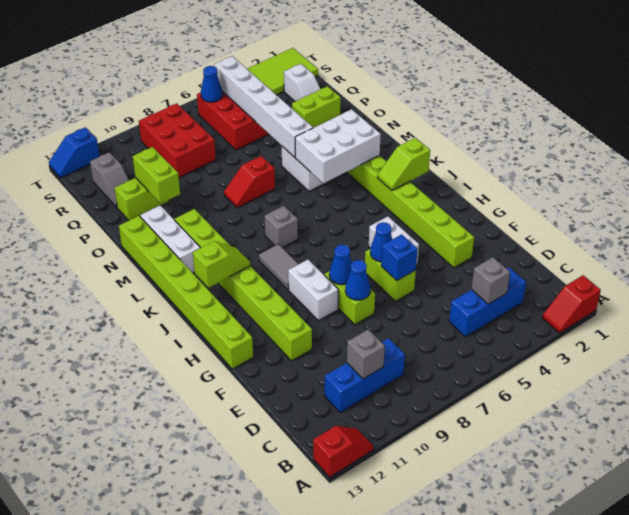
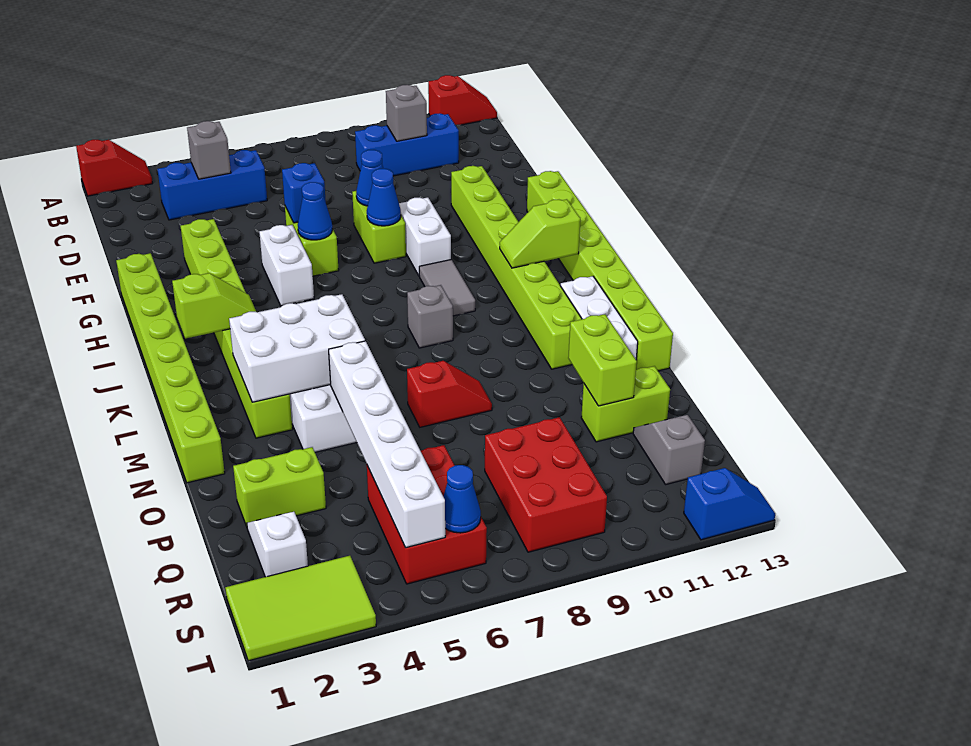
red slope A12:A13 level 1 top 13 -> red slope A12:A13 level 1 top 12
none -> lime brick G1:N1 level 1

